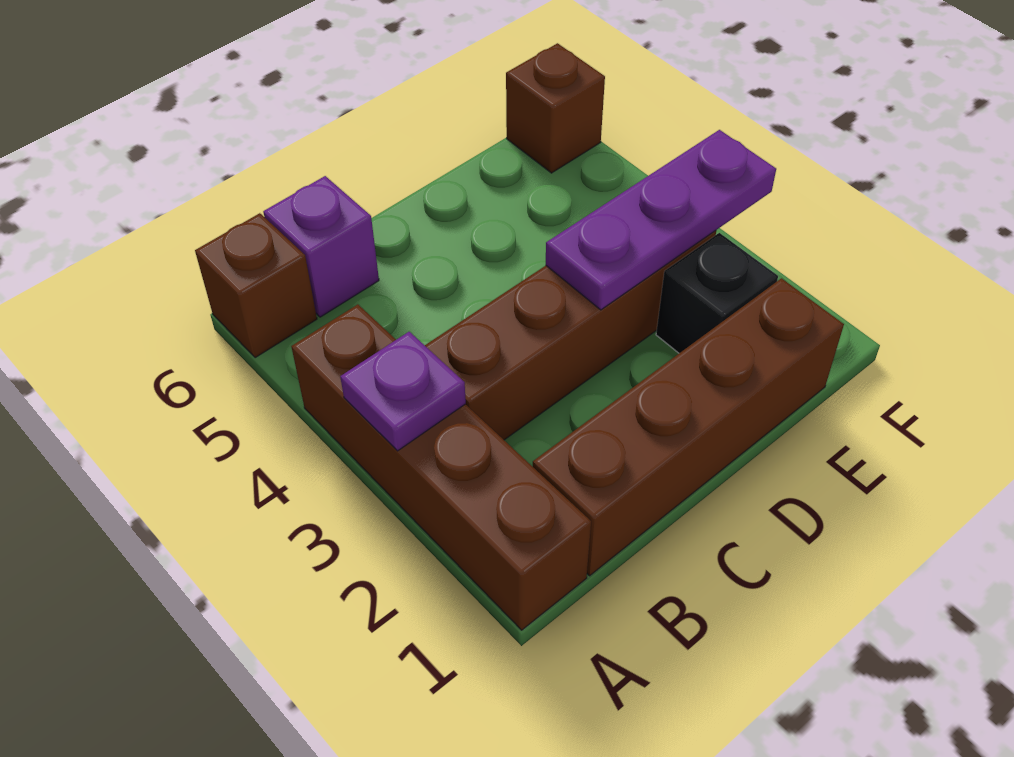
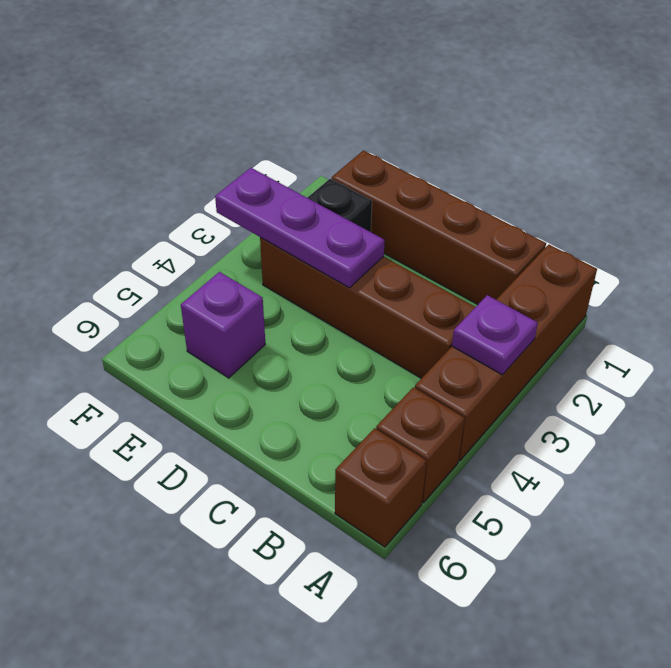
purple brick B6 level 1 -> purple brick E5 level 1
brown brick F6 level 1 -> brown brick A5 level 1

